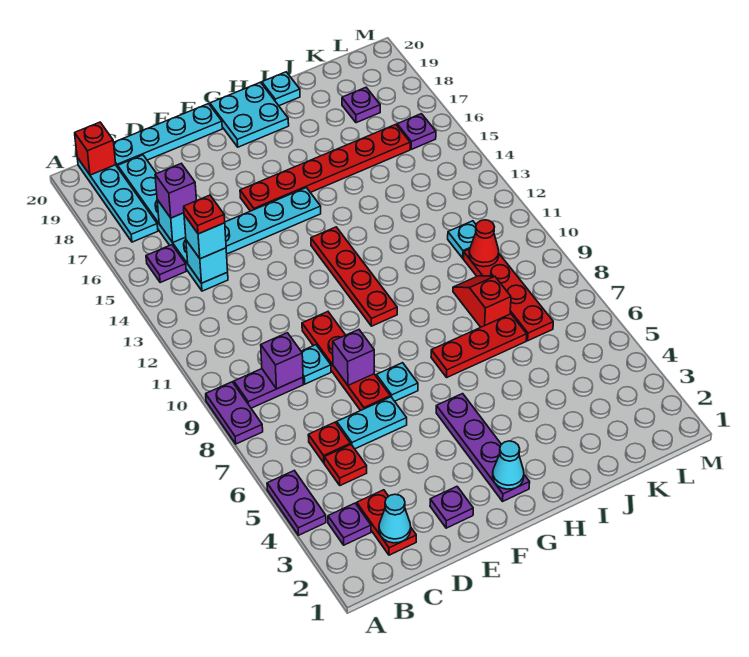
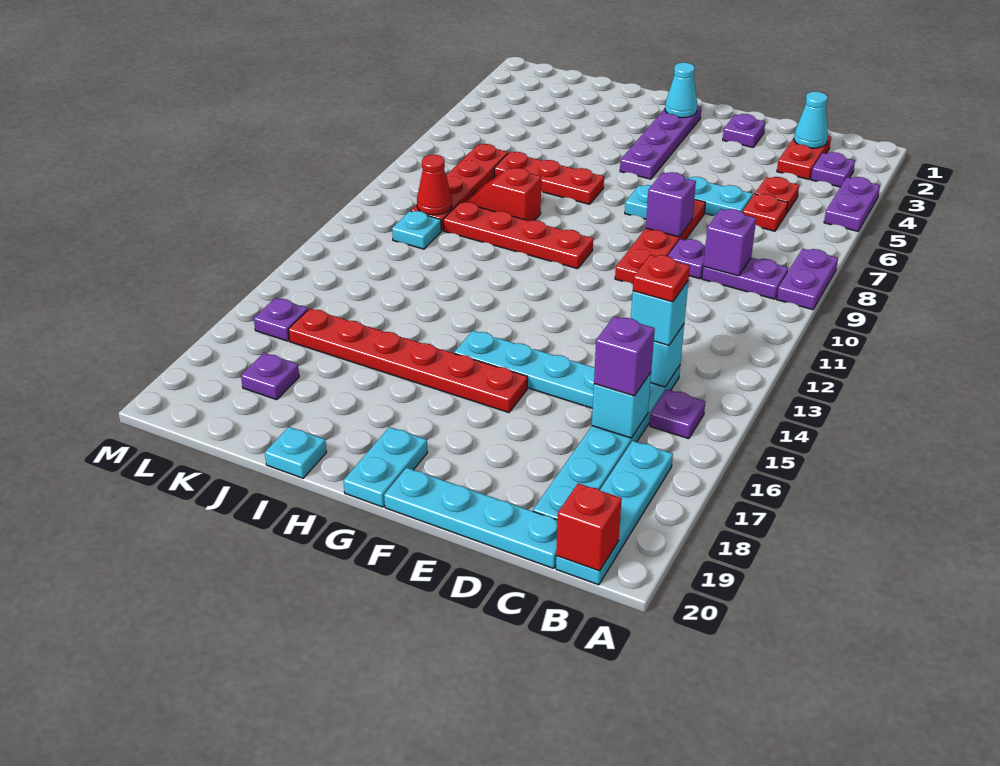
cyan plate D9 level 1 -> purple plate D9 level 1
red plate G10:G13 level 1 -> red plate G10:J10 level 1
cyan plate G19:H20 level 1 -> cyan plate G19:G20 level 1
red slope J8:J9 level 1 top 8 -> red slope I9:J9 level 1 top I

